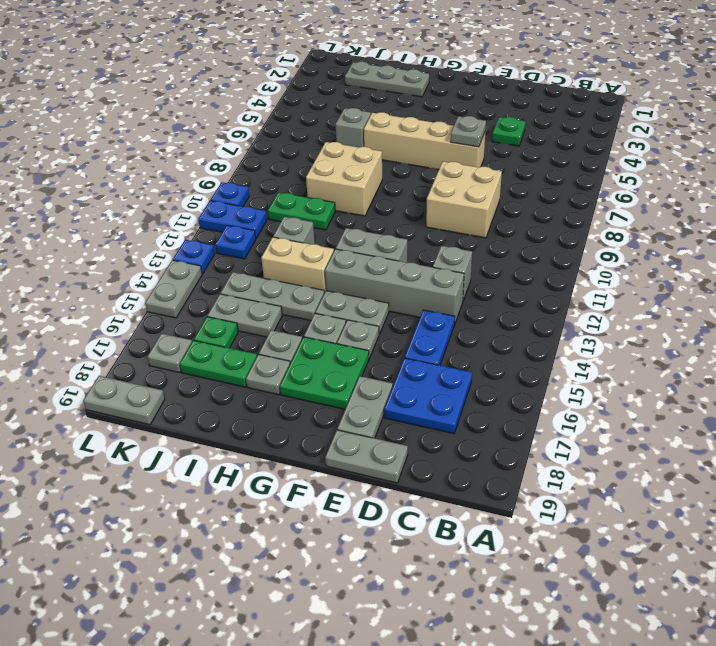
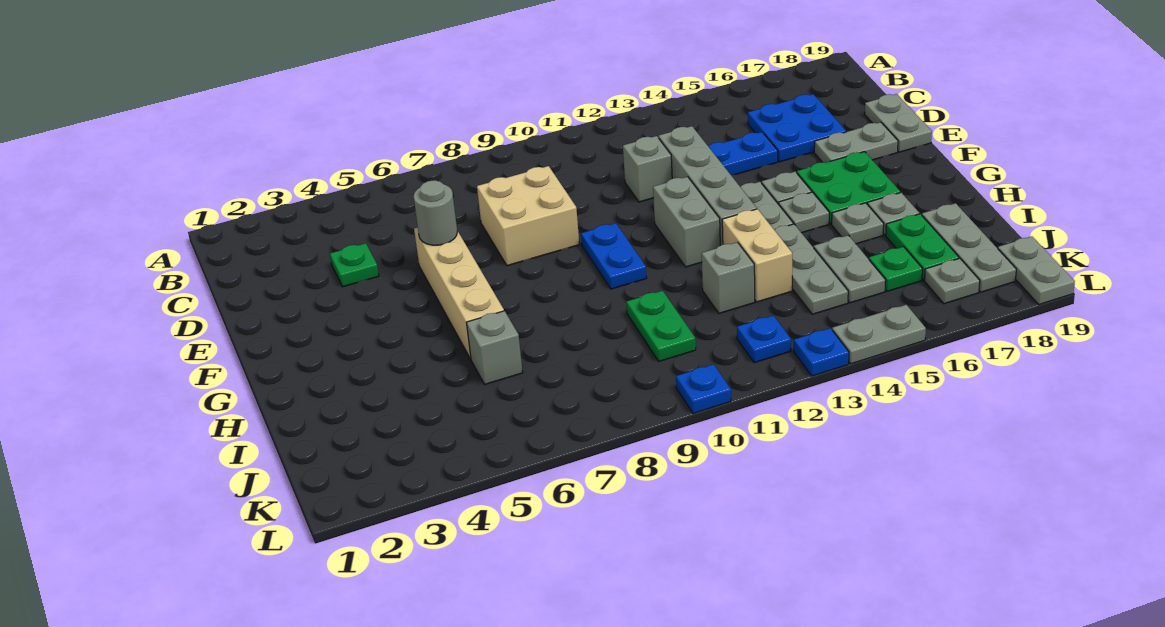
grey plate E6 level 2 -> grey round brick E6 level 2
grey plate H2:J2 level 1 -> grey plate I18:K18 level 1
tan brick H8:I9 level 1 -> none
blue plate K11:L11 level 1 -> blue plate F10:G10 level 1

